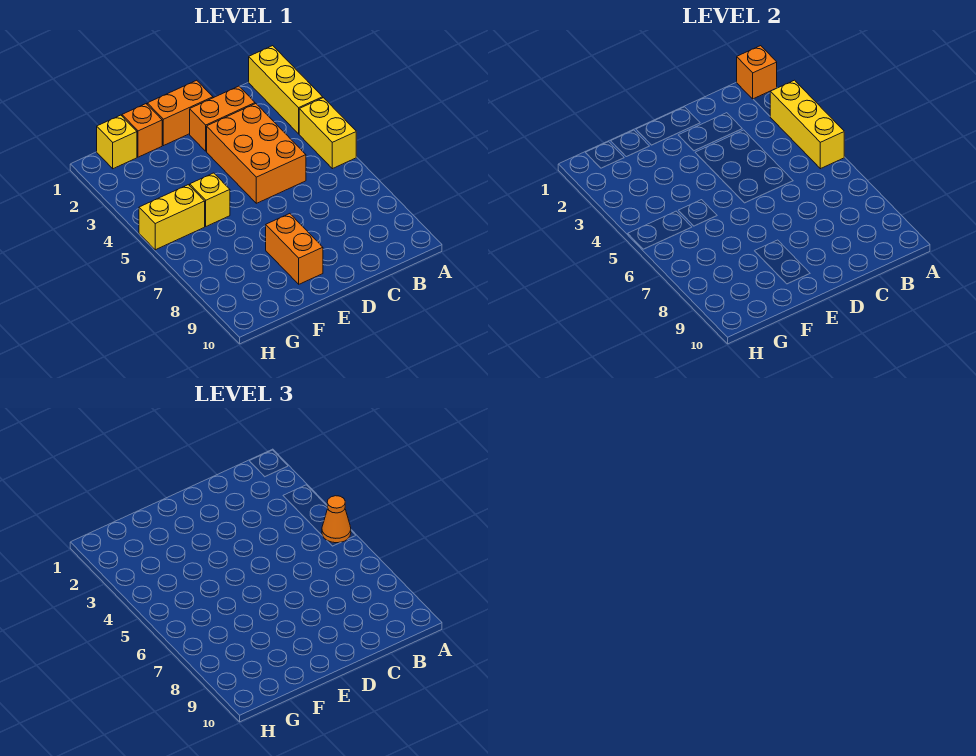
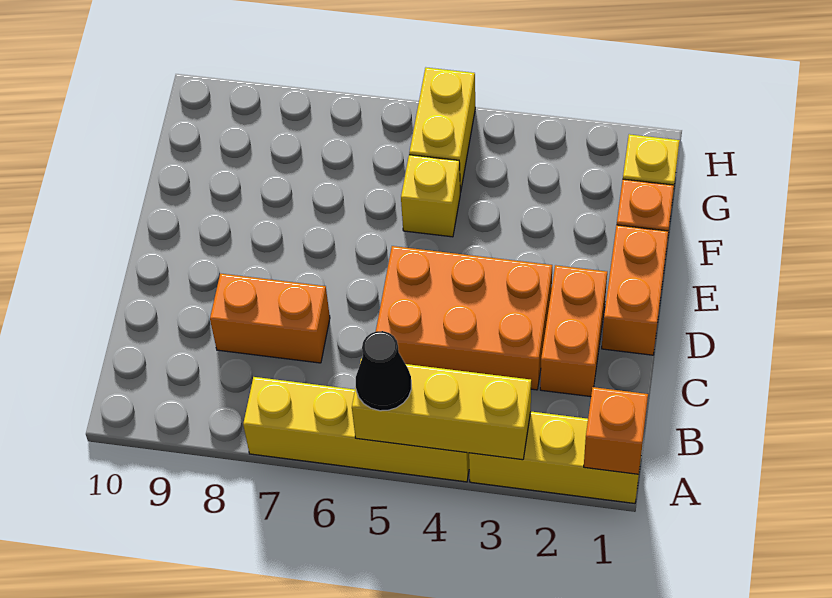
yellow brick A4:A5 level 1 -> yellow brick A4:A7 level 1
orange cone A5 level 3 -> black cone A5 level 3
orange brick E8:E9 level 1 -> orange brick C7:C8 level 1

